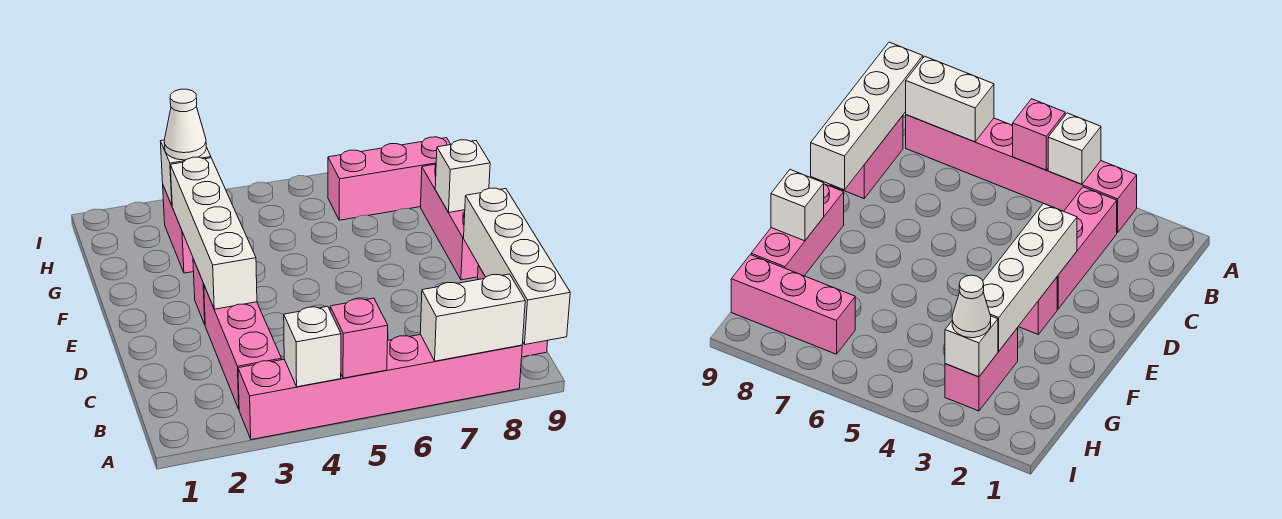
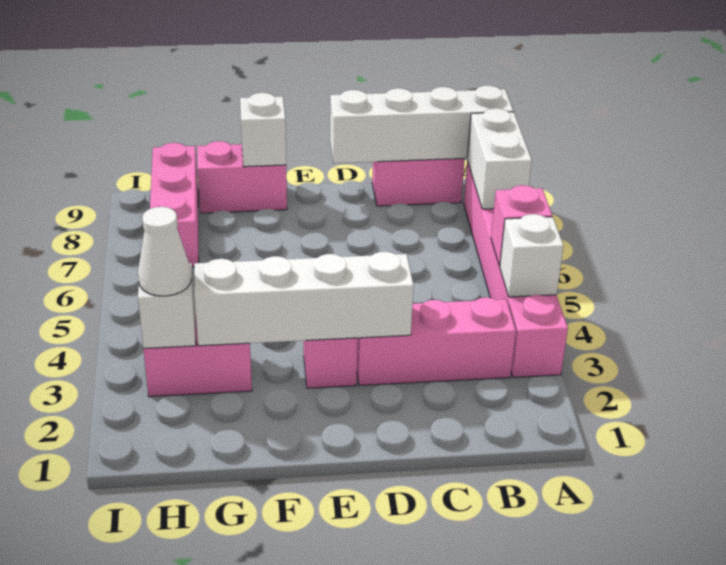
pink brick E9:G9 level 1 -> pink brick F9:G9 level 1

